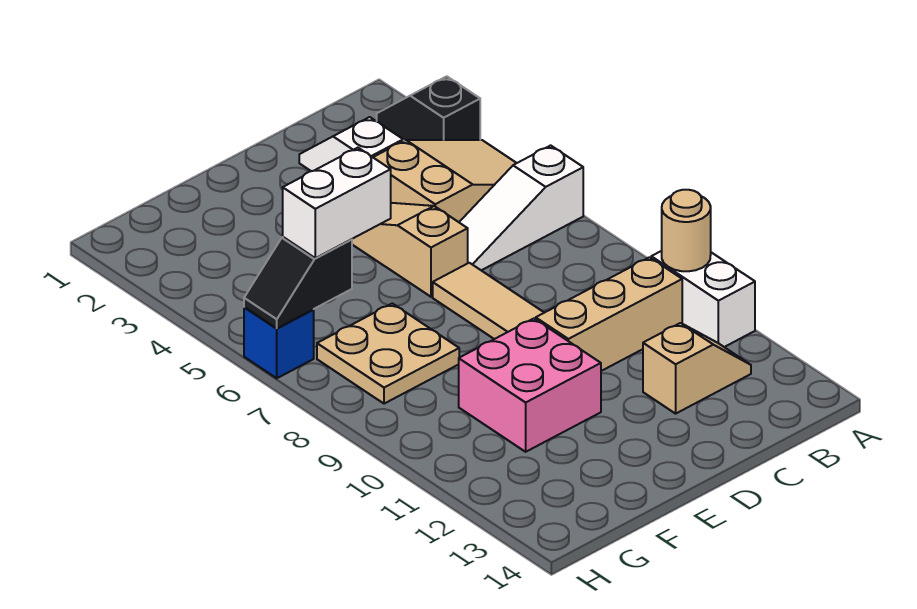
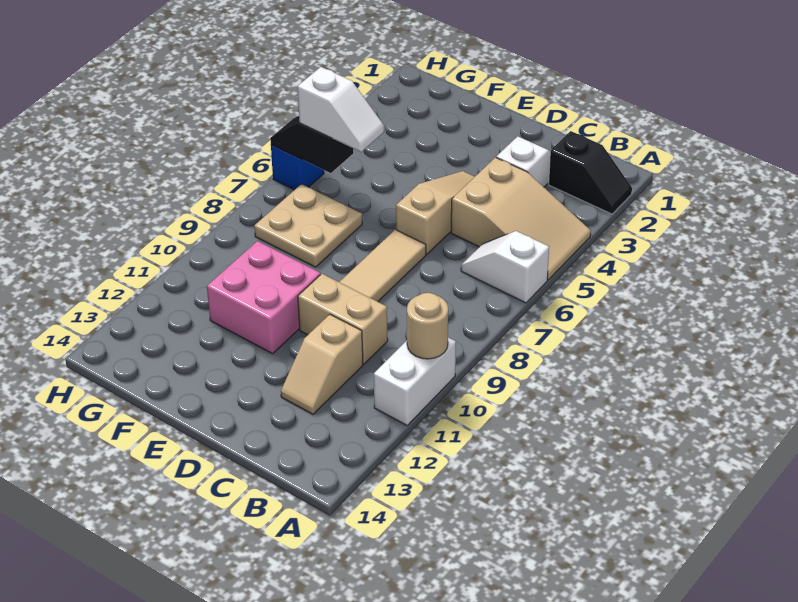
black slope A2:A3 level 1 top 3 -> black slope A2:B2 level 1 top B
white slope A6:C6 level 1 top A -> white slope A6:B6 level 1 top A
tan brick B10:D10 level 1 -> tan brick C10:D10 level 1
tan slope B12:C12 level 1 top C -> tan slope C11:C12 level 1 top 11
white brick F6:G6 level 3 -> white slope F6:G6 level 3 top G

